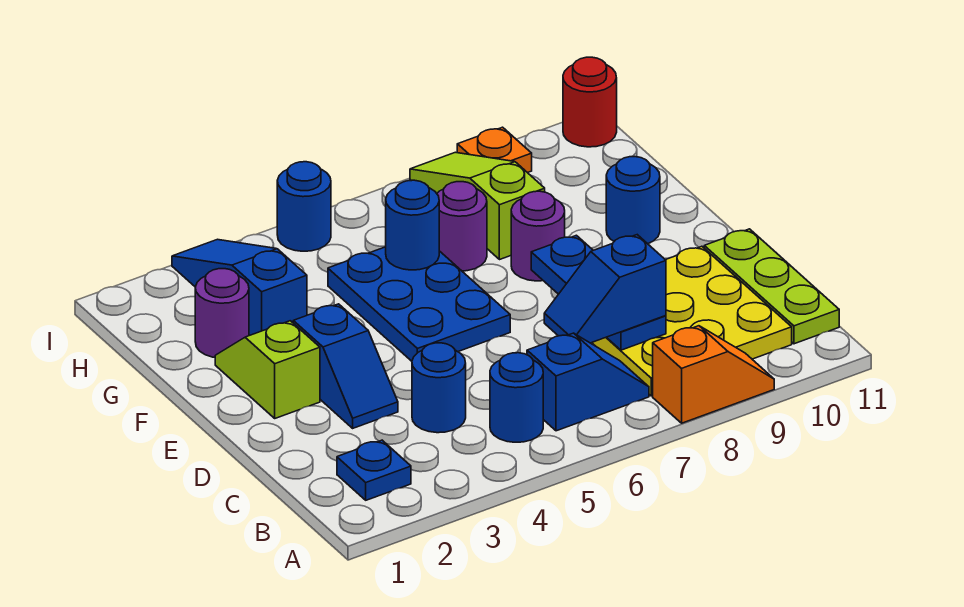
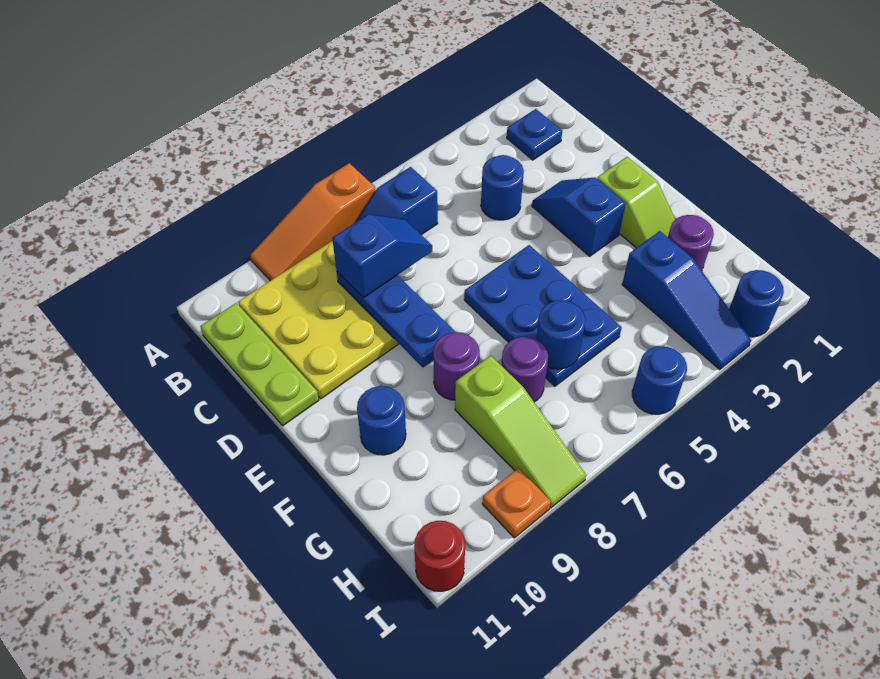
orange slope A8:A9 level 1 top 8 -> orange slope A7:A9 level 1 top 7
blue round brick B5 level 1 -> blue round brick I2 level 1

